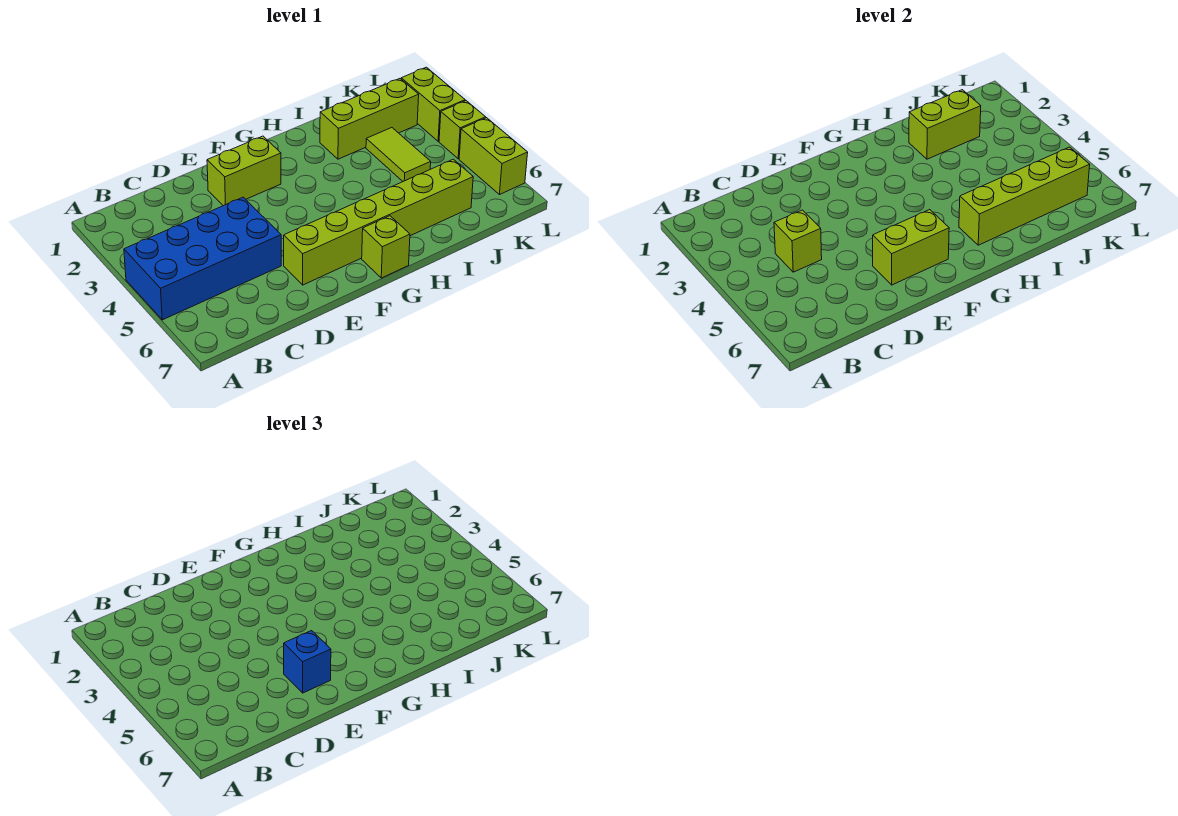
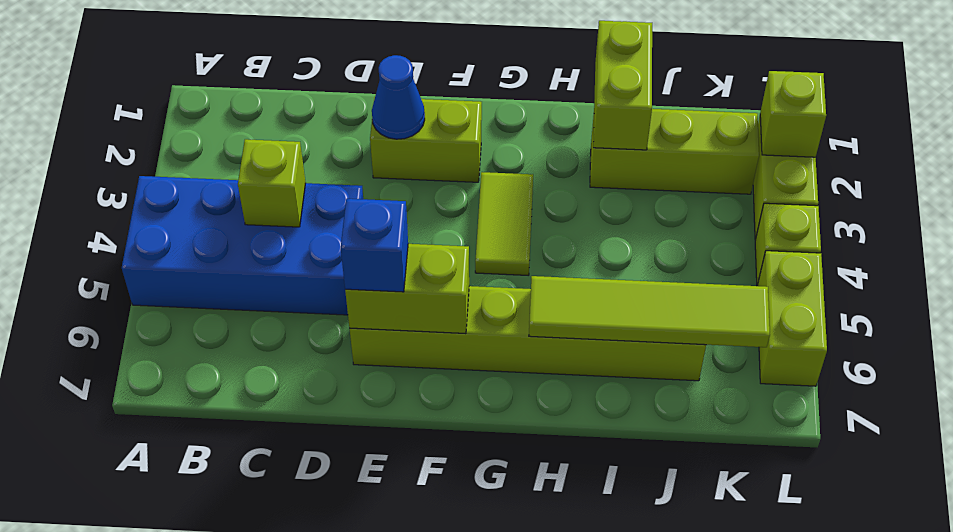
none -> blue cone E2 level 2
lime brick G7 level 1 -> lime brick L2 level 2
lime brick H6:K6 level 2 -> lime tile H6:K6 level 2
lime brick I2:J2 level 2 -> lime brick I1:I2 level 2
lime tile J3:J4 level 1 -> lime tile G3:G4 level 1

